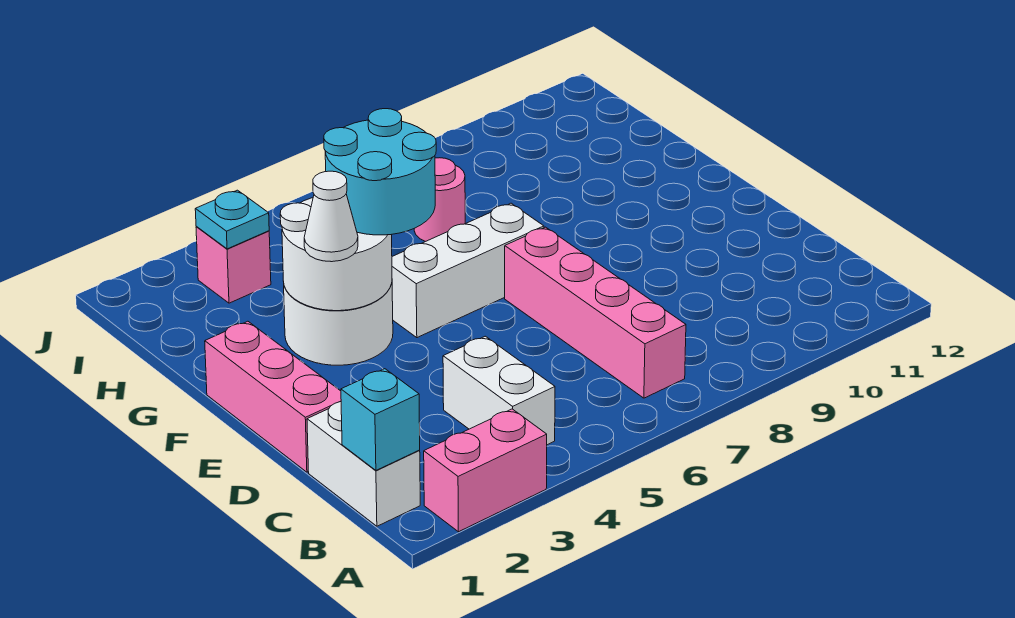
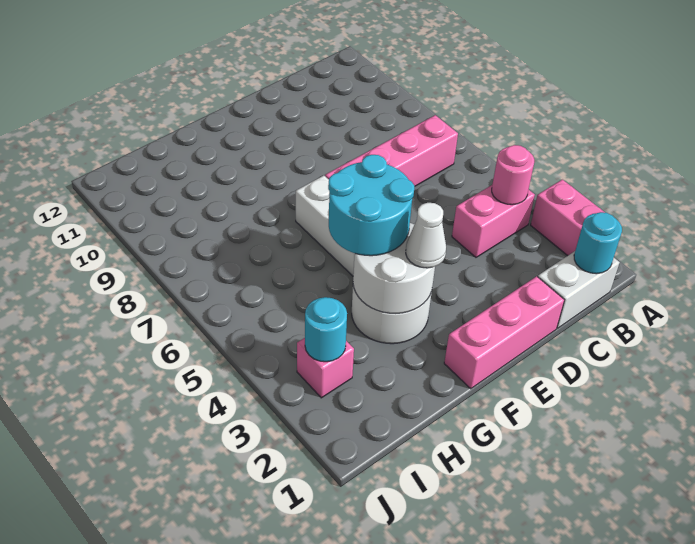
cyan brick B1 level 2 -> cyan round brick B1 level 2
white brick B4:C4 level 1 -> pink brick B4:C4 level 1
pink round brick H7 level 1 -> pink round brick B4 level 2
cyan plate I3 level 2 -> cyan round brick I3 level 2

